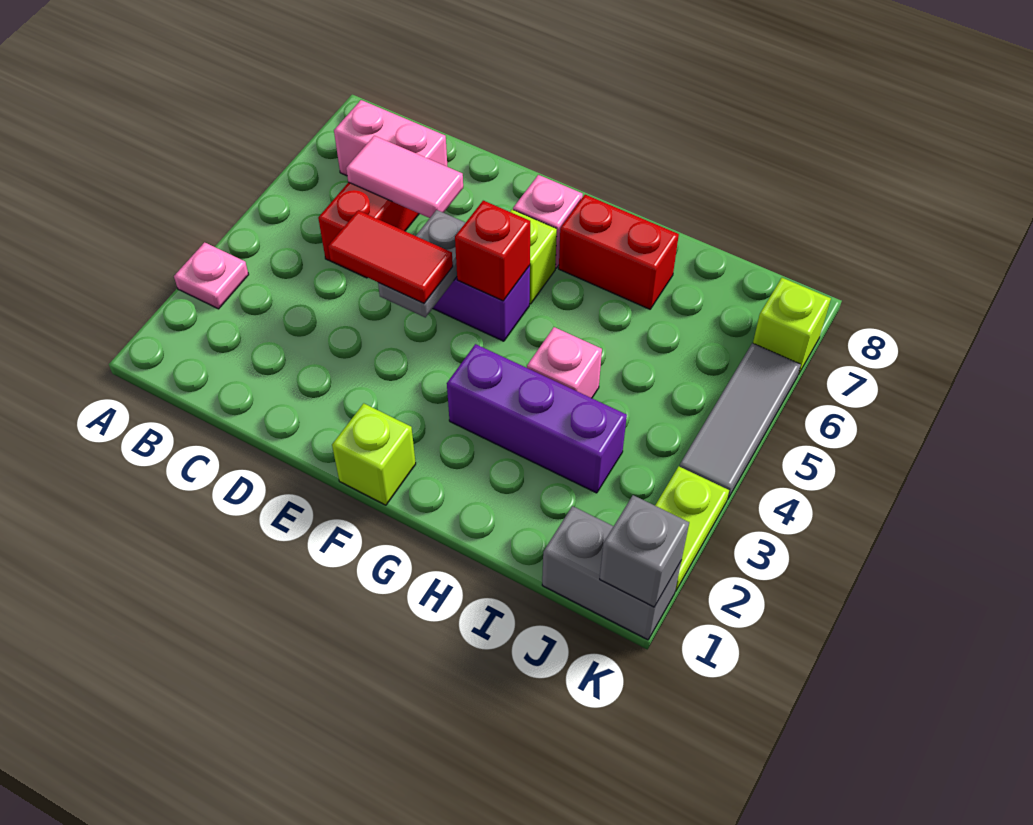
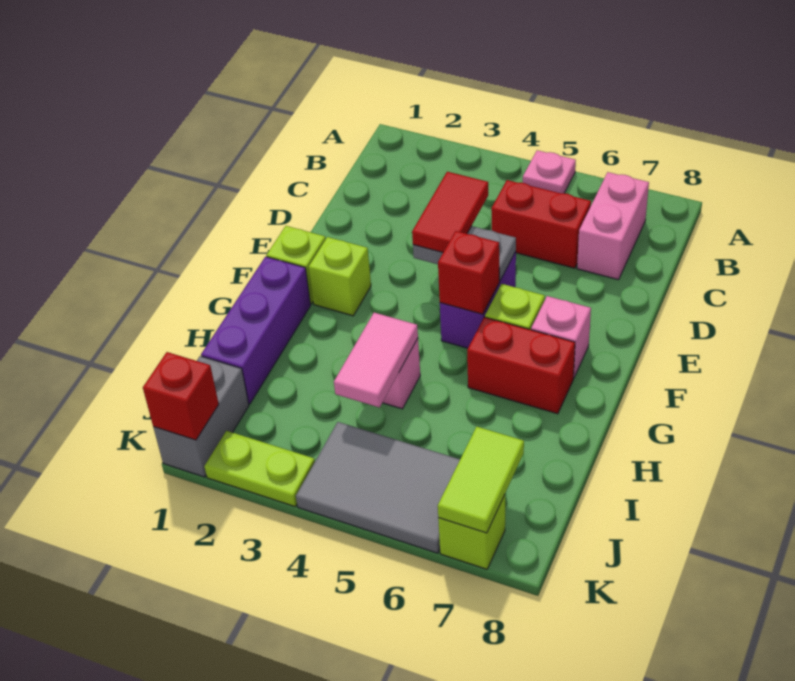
pink plate A3 level 1 -> pink plate A5 level 1
pink tile C6:D6 level 2 -> pink tile H4:I4 level 2
none -> lime brick F2 level 1
purple brick G3:I3 level 1 -> purple brick G1:I1 level 1
red brick G7:H7 level 1 -> red brick G6:G7 level 1
none -> lime tile J7:K7 level 2
grey brick K1 level 2 -> red brick K1 level 2
grey tile K4:K6 level 1 -> grey tile J4:K6 level 1

